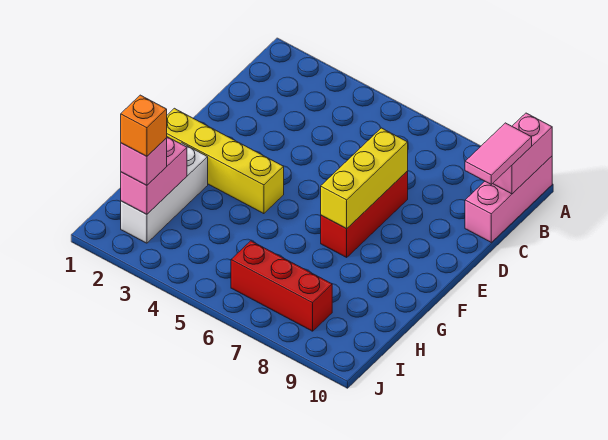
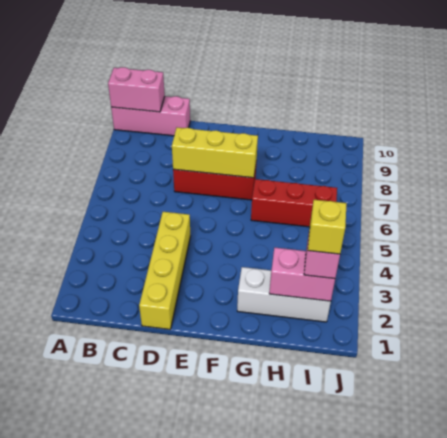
pink tile B10:C10 level 3 -> none
yellow brick F1:F4 level 1 -> yellow brick D1:D4 level 1
orange brick I2 level 4 -> yellow brick I2 level 4
red brick I6:I8 level 1 -> red brick G6:I6 level 1

